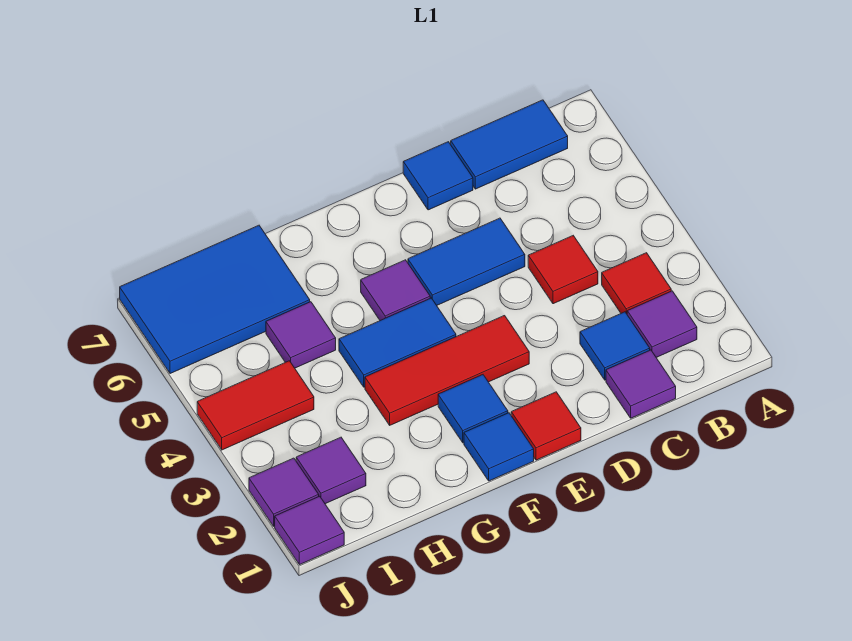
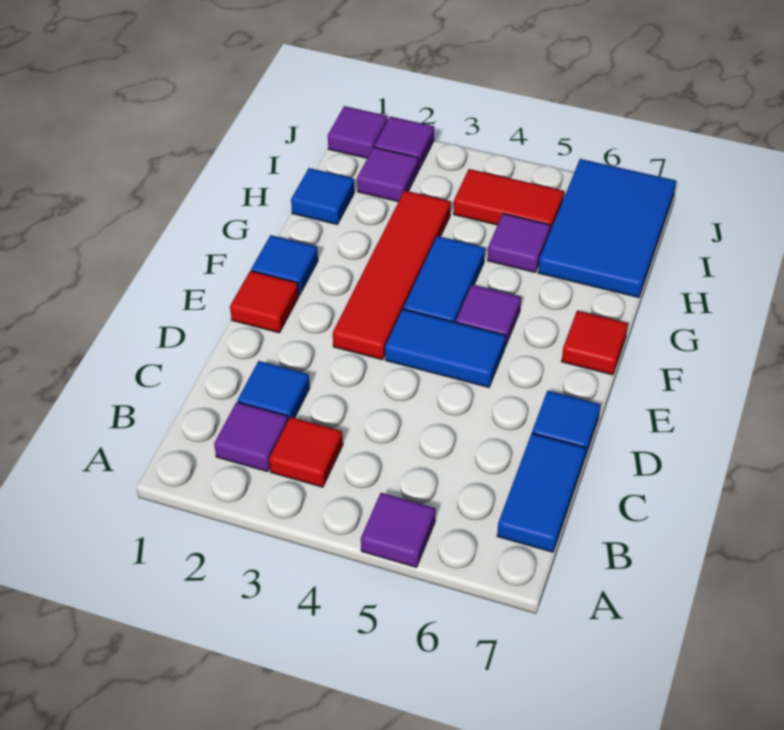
purple tile C1 level 1 -> purple tile A5 level 1
red tile C4 level 1 -> red tile F7 level 1
blue tile D5:E5 level 1 -> blue tile E4:E5 level 1
red tile E3:G3 level 1 -> red tile E3:H3 level 1
blue tile F2 level 1 -> blue tile H1 level 1
red tile I4:J4 level 1 -> red tile I4:I5 level 1

